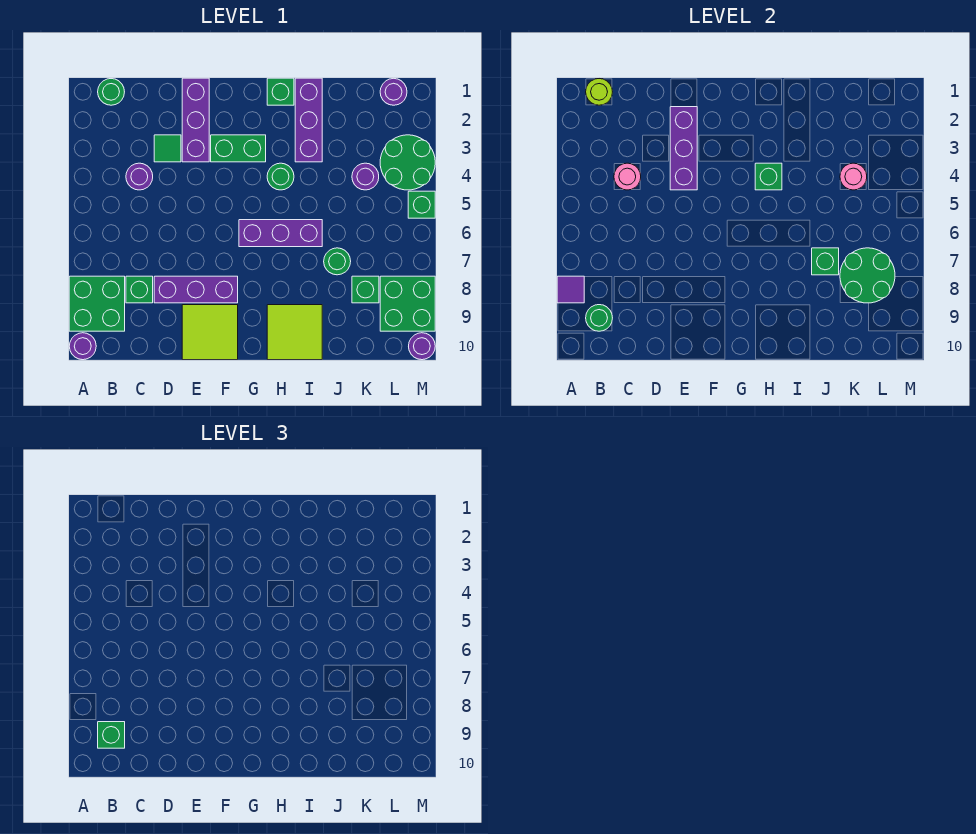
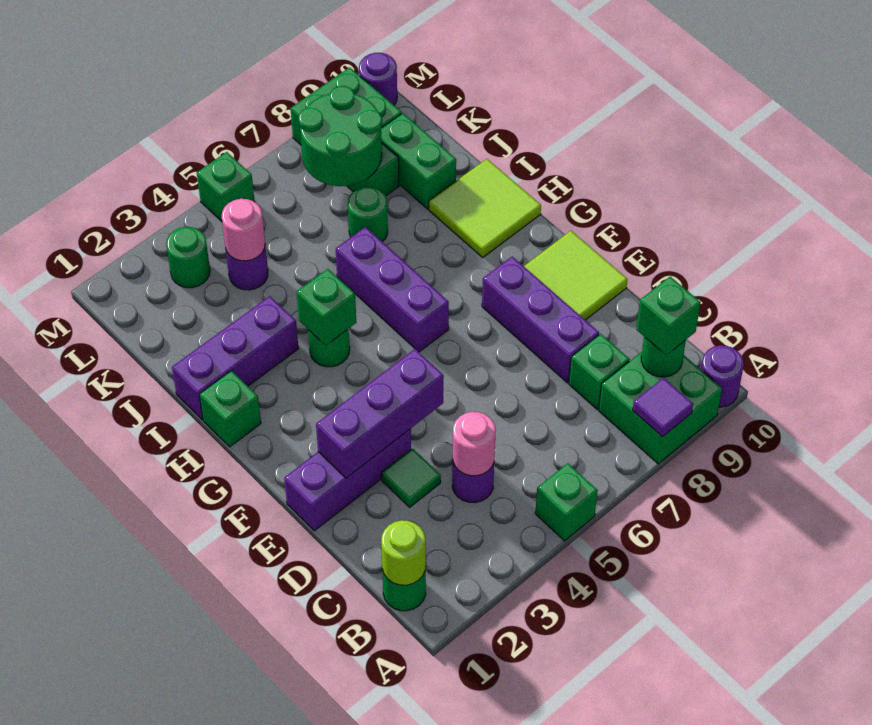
green brick F3:G3 level 1 -> green brick J9:K9 level 1
green brick J7 level 2 -> green brick A5 level 1
purple round brick L1 level 1 -> none
green round brick L3:M4 level 1 -> green round brick L3 level 1

